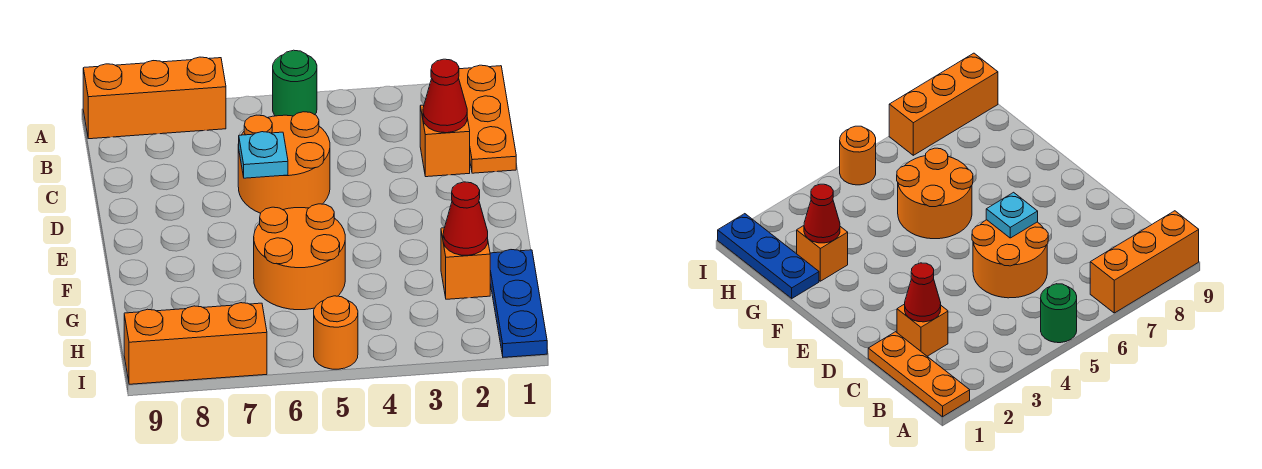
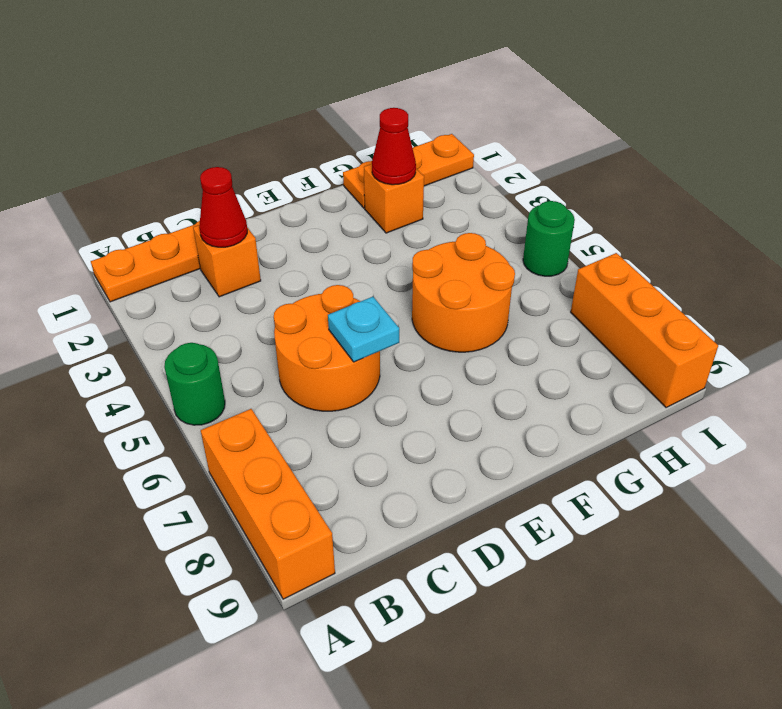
blue plate G1:I1 level 1 -> orange plate G1:I1 level 1
orange round brick I5 level 1 -> green round brick I5 level 1

